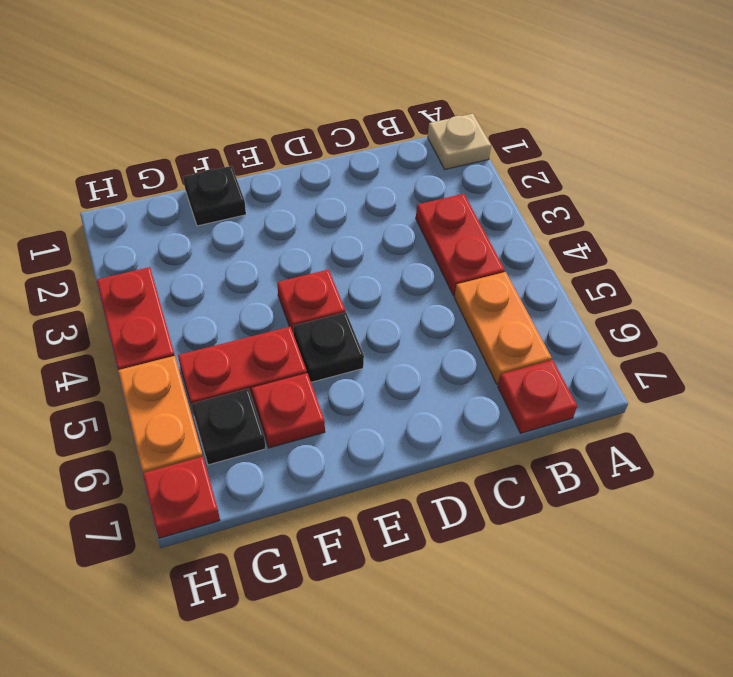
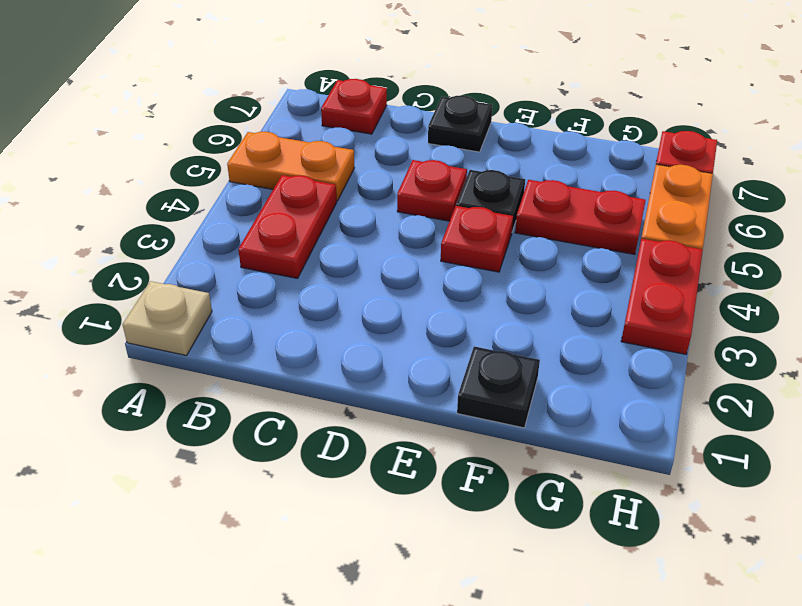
orange plate B5:B6 level 1 -> orange plate A5:B5 level 1
red plate F6 level 1 -> red plate D5 level 1
black plate G6 level 1 -> black plate D7 level 1

